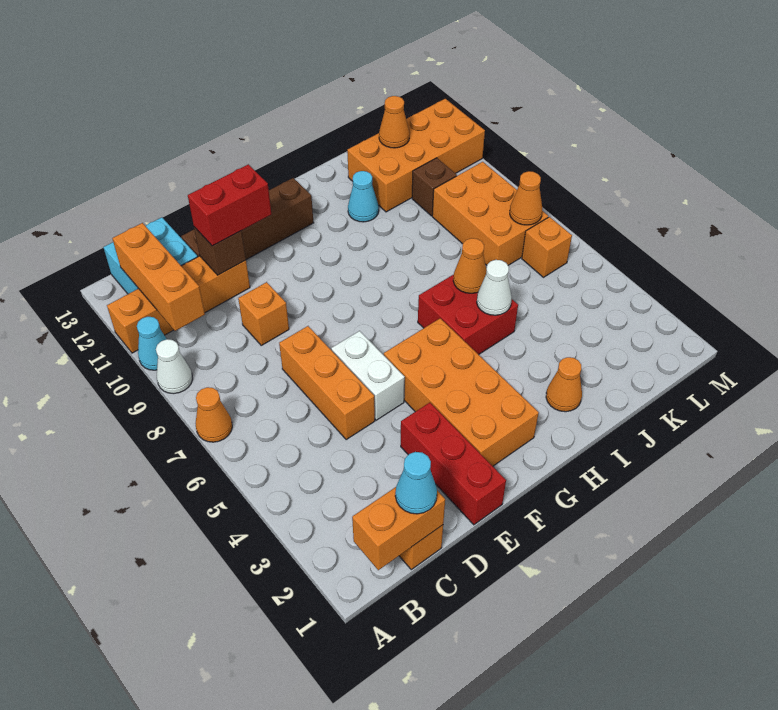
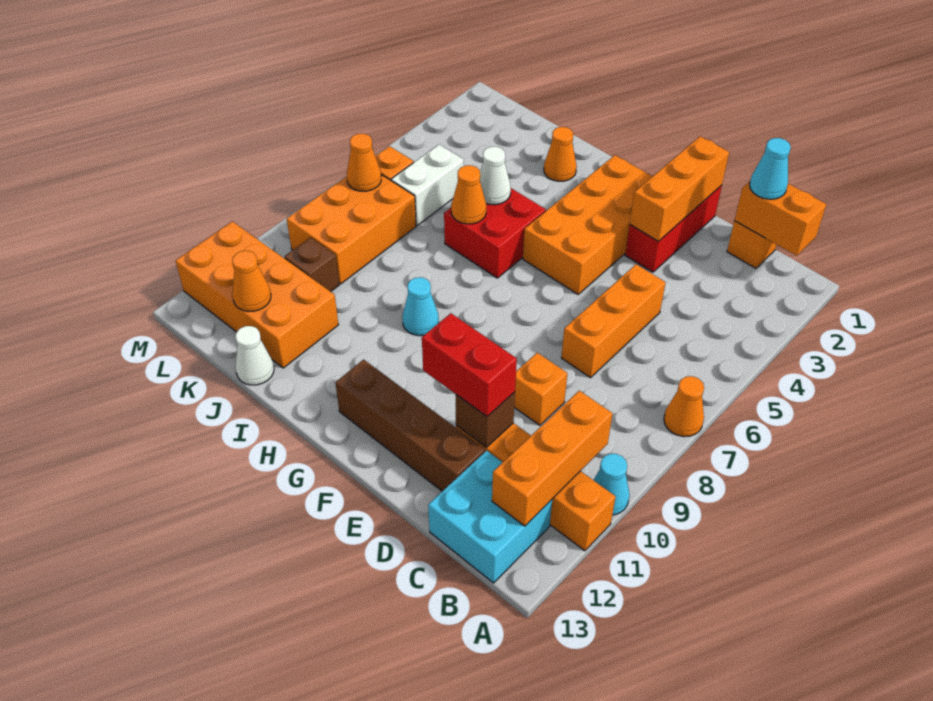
white cone A9 level 1 -> white cone J13 level 1
none -> orange brick E1:E3 level 2
white brick E5:E6 level 1 -> white brick K5:K6 level 1
cyan cone I11 level 1 -> cyan cone H9 level 1

